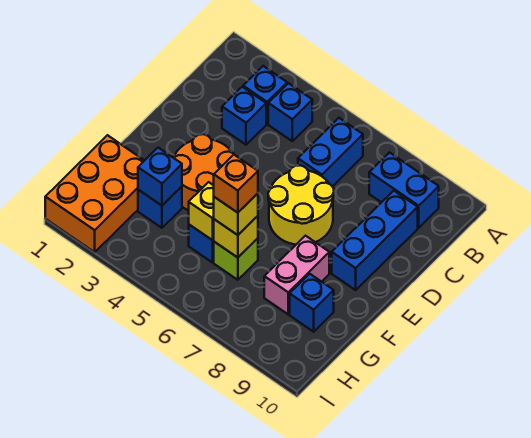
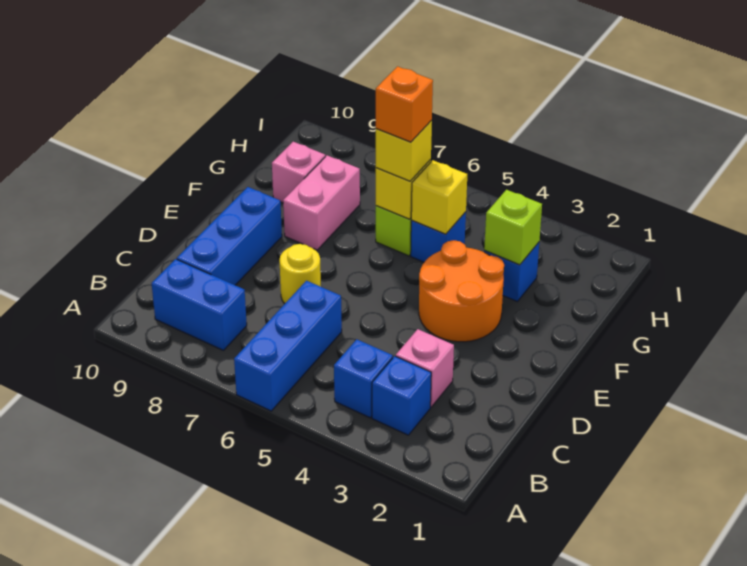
blue brick B6:C6 level 1 -> blue brick A6:C6 level 1
blue brick C3 level 1 -> pink brick C3 level 1
yellow round brick D6:E7 level 1 -> yellow round brick D7 level 1
orange brick G1:I2 level 1 -> none
blue brick G3 level 2 -> lime brick G3 level 2
blue brick G9 level 1 -> pink brick G9 level 1

